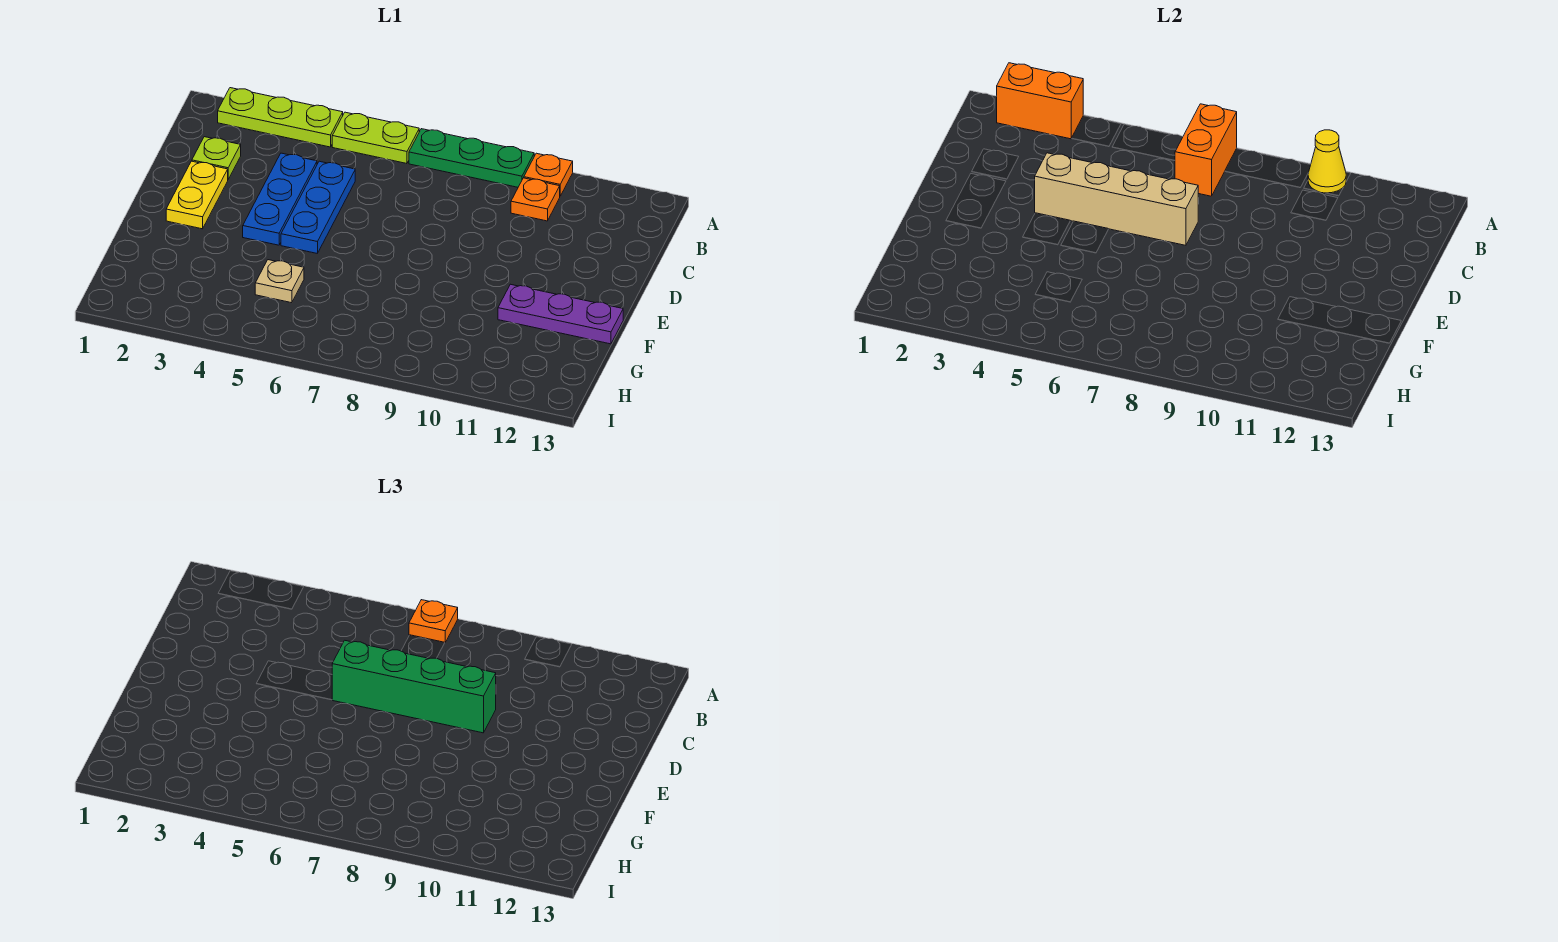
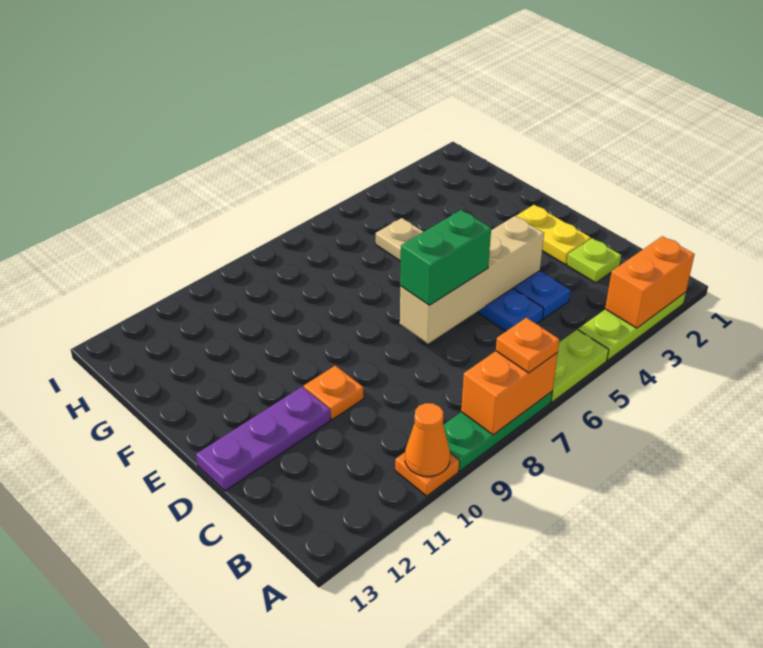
orange brick A7:B7 level 2 -> orange brick A7:A8 level 2
yellow cone A10 level 2 -> orange cone A10 level 2
orange plate B10 level 1 -> orange plate D10 level 1
green brick D6:D9 level 3 -> green brick D6:D7 level 3
purple plate F11:F13 level 1 -> purple plate D11:D13 level 1

